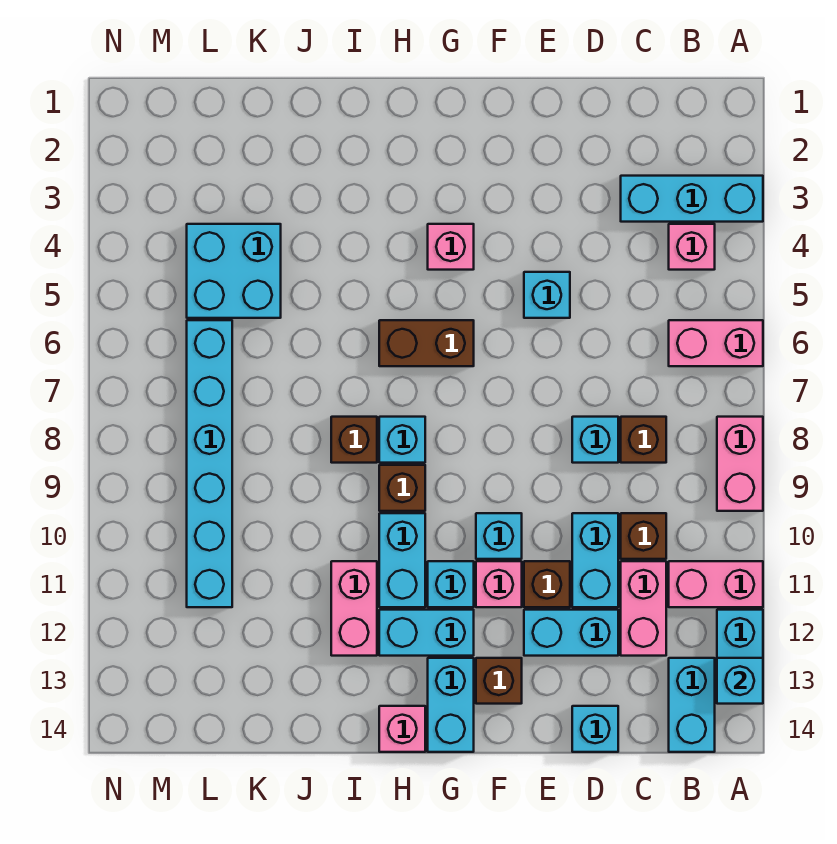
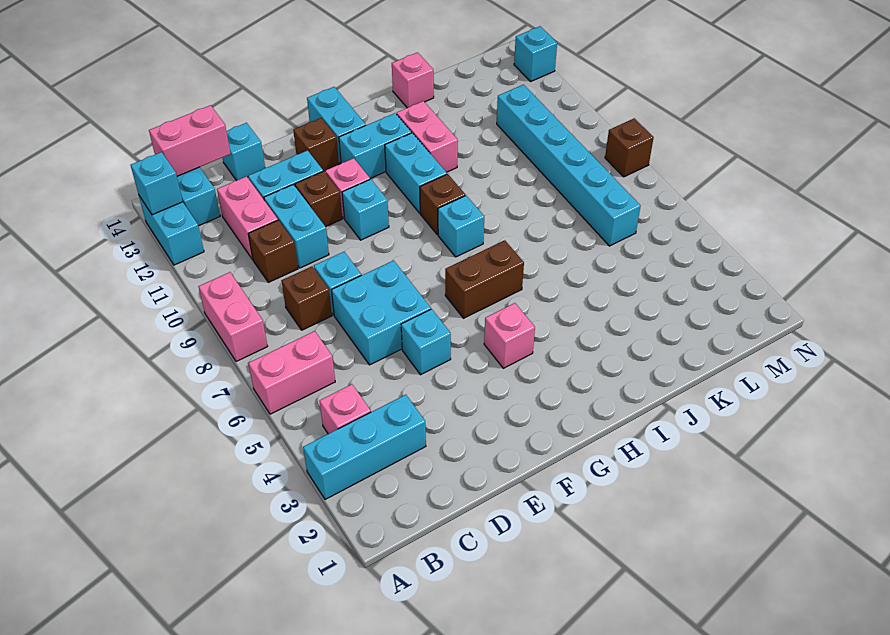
pink brick A11:B11 level 1 -> pink brick B14:C14 level 2
cyan brick G11 level 1 -> cyan brick N13 level 1
pink brick H14 level 1 -> pink brick J14 level 1
brown brick I8 level 1 -> brown brick N8 level 1
cyan brick K4:L5 level 1 -> cyan brick D6:E7 level 1

